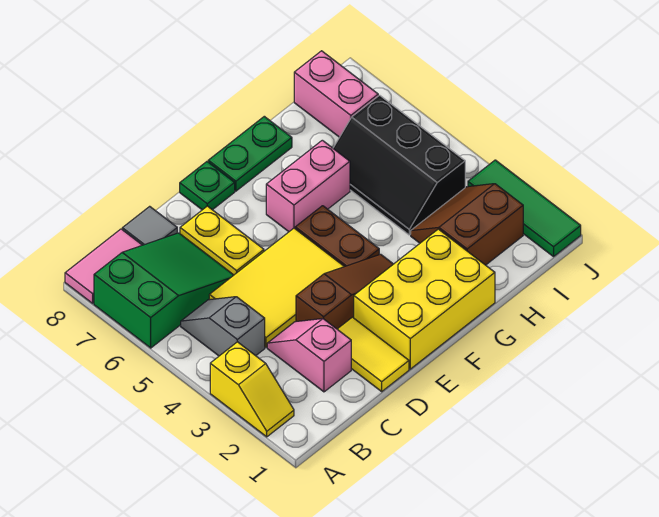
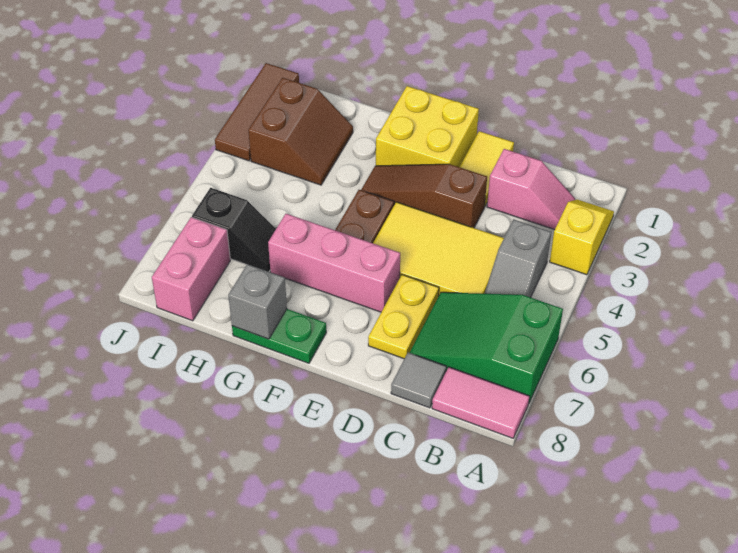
pink slope C2:C3 level 1 top 2 -> pink slope B2:C2 level 1 top C
yellow brick E1:G2 level 1 -> yellow brick E1:F2 level 1
green plate E8 level 1 -> none
pink brick F6:G6 level 1 -> pink brick E6:G6 level 1
none -> grey brick G8 level 2
brown slope H2:I3 level 1 top 2 -> brown slope H2:I3 level 1 top I
black slope H4:I6 level 1 top I -> black slope H6:I6 level 1 top I
green tile J1:J3 level 1 -> brown tile J1:J3 level 1

